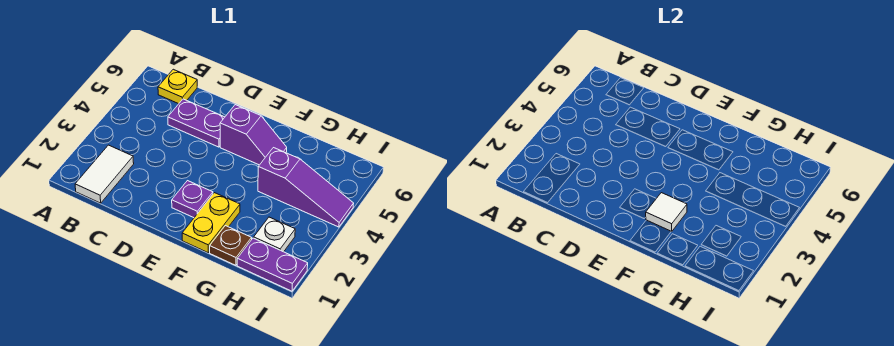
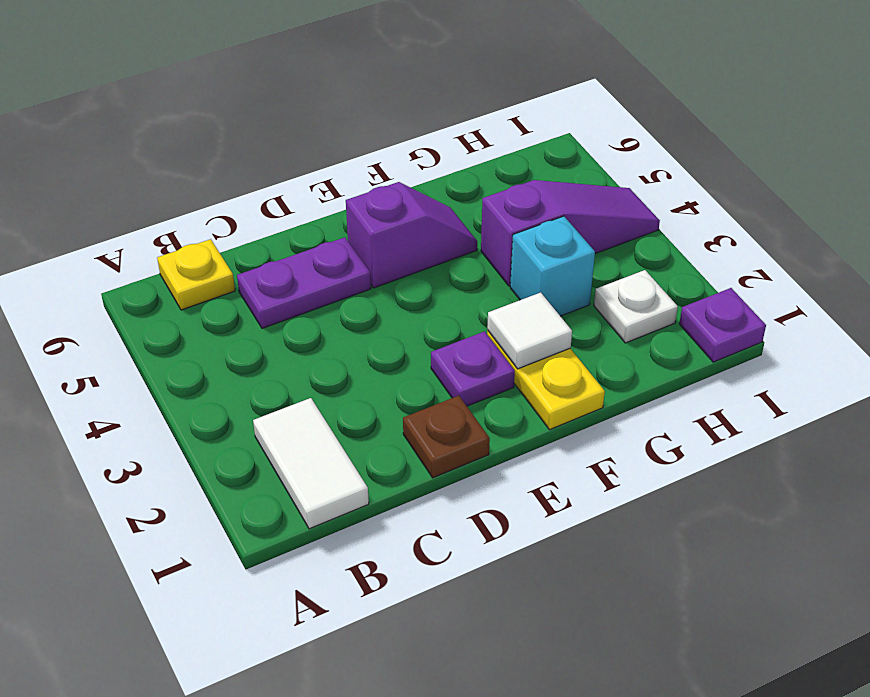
brown plate G1 level 1 -> brown plate D1 level 1
none -> cyan brick G3 level 1
purple plate H1:I1 level 1 -> purple plate I1 level 1

